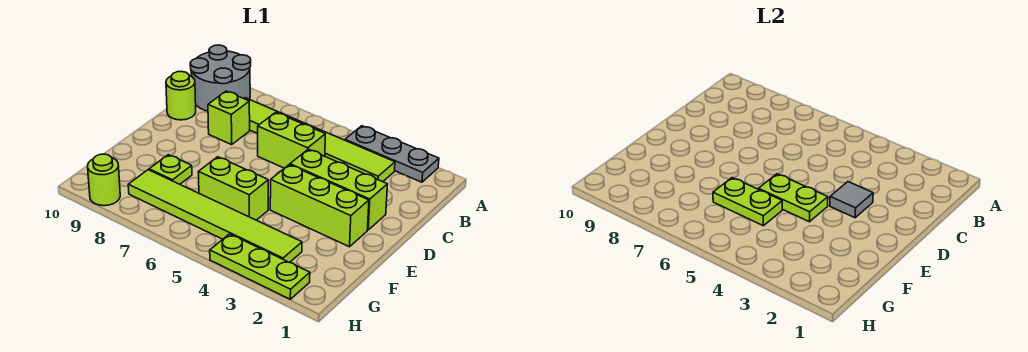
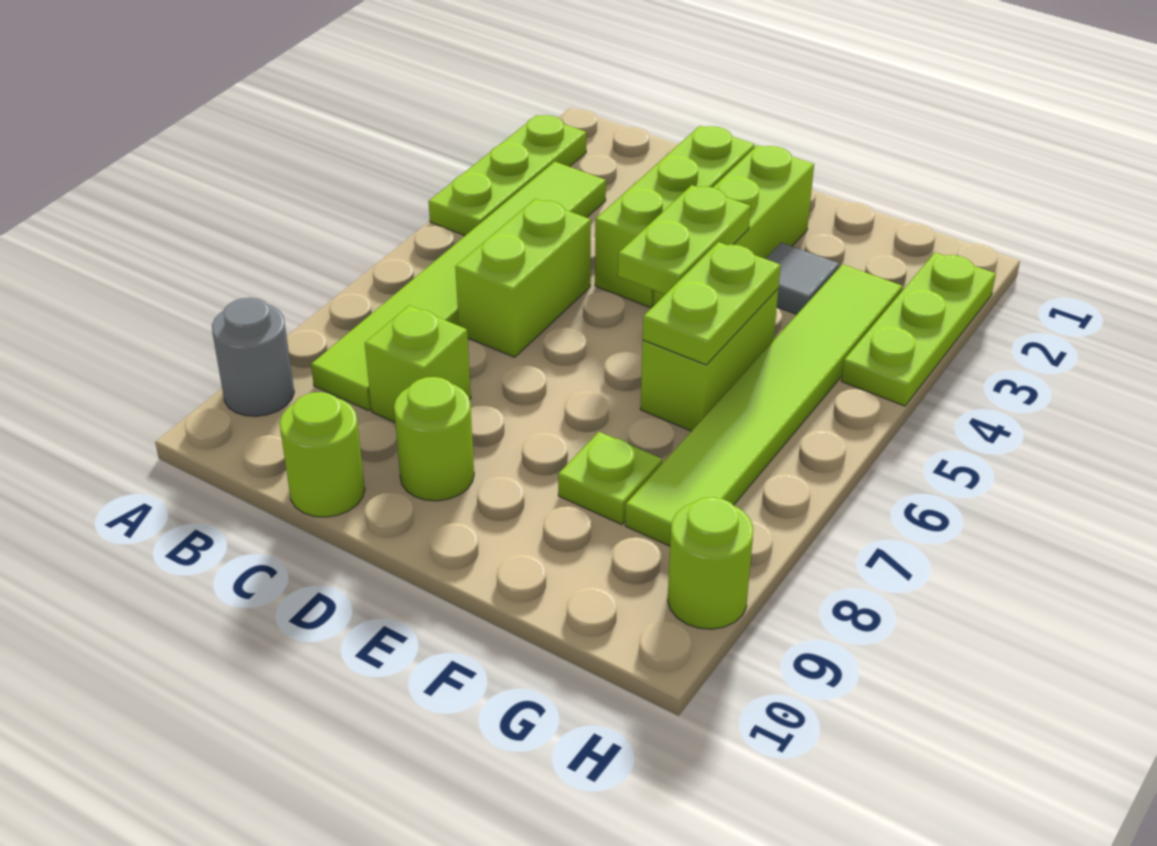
grey plate A2:A4 level 1 -> lime plate A2:A4 level 1
grey round brick A9:B10 level 1 -> grey round brick A9 level 1
grey tile D3 level 2 -> grey tile F3 level 1
none -> lime round brick D9 level 1

